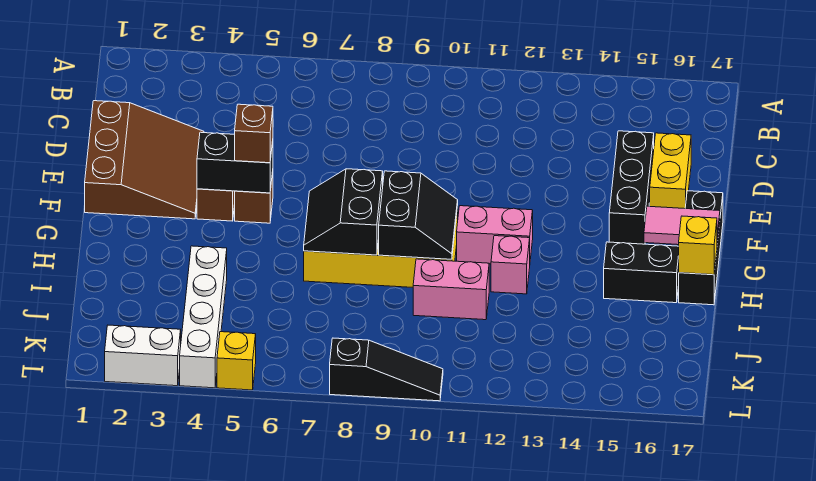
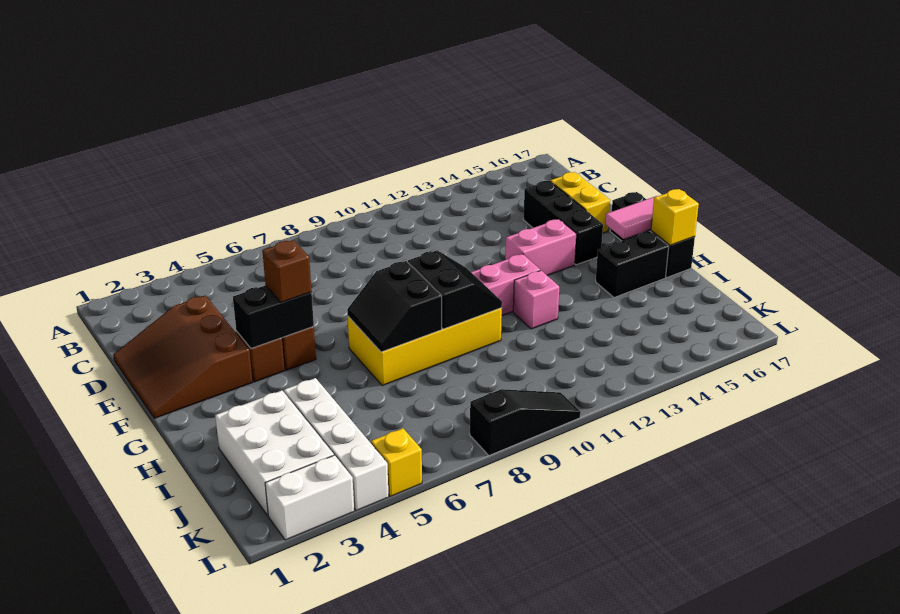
brown slope D1:F3 level 1 top 1 -> brown slope D1:F3 level 1 top 3
none -> white brick I2:K3 level 1
pink brick I10:I11 level 1 -> pink brick F13:F14 level 1

